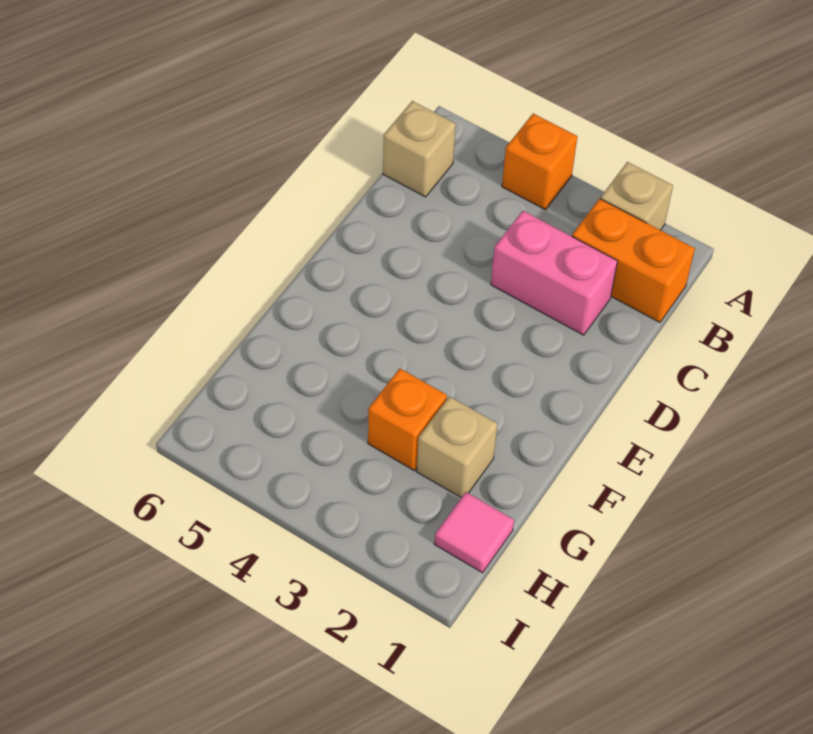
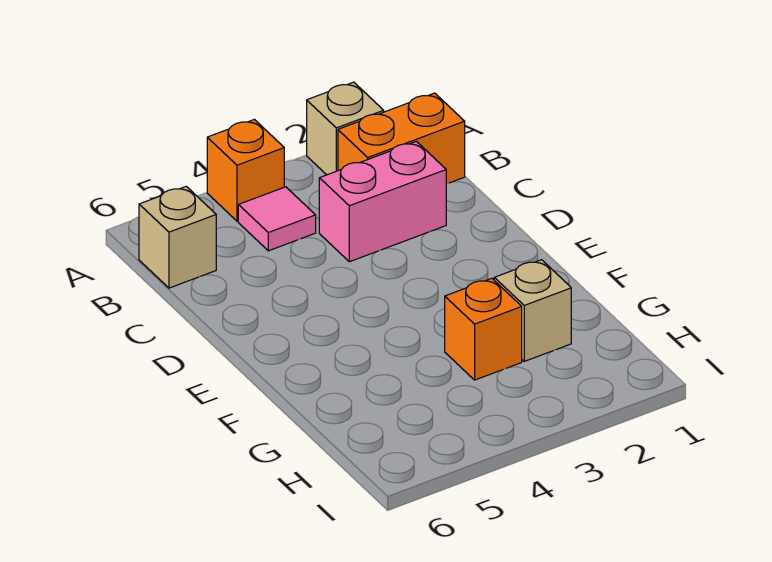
pink tile H1 level 1 -> pink tile B4 level 1

